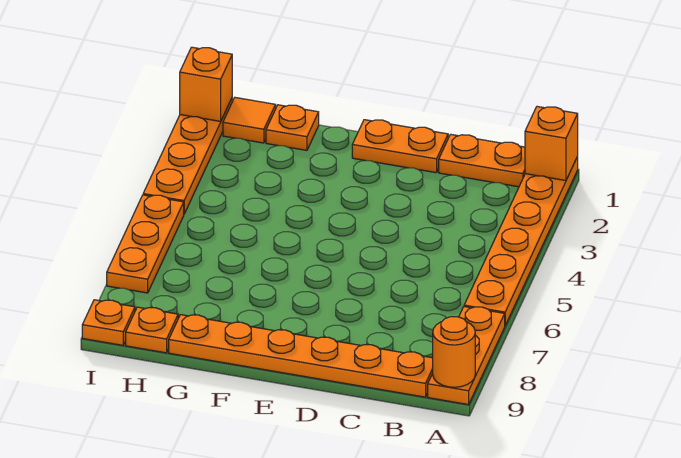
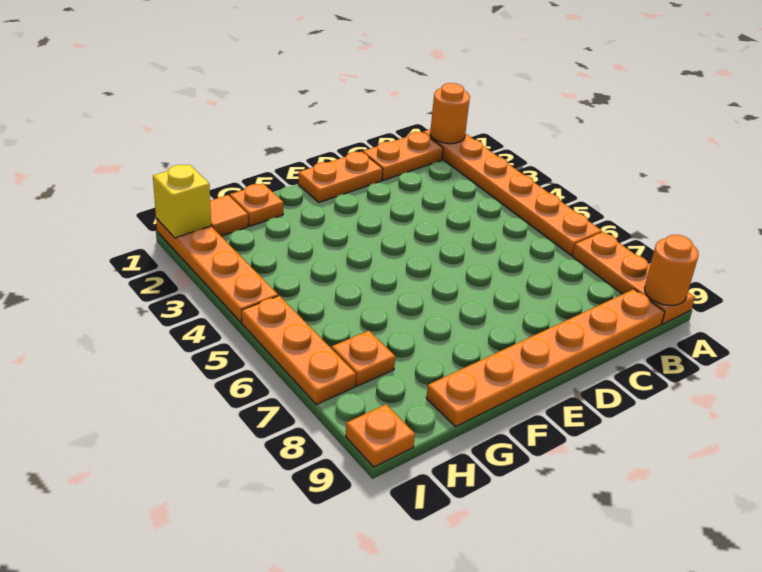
orange brick A1 level 2 -> orange round brick A1 level 2
orange plate H9 level 1 -> orange plate H7 level 1
orange brick I1 level 2 -> yellow brick I1 level 2

